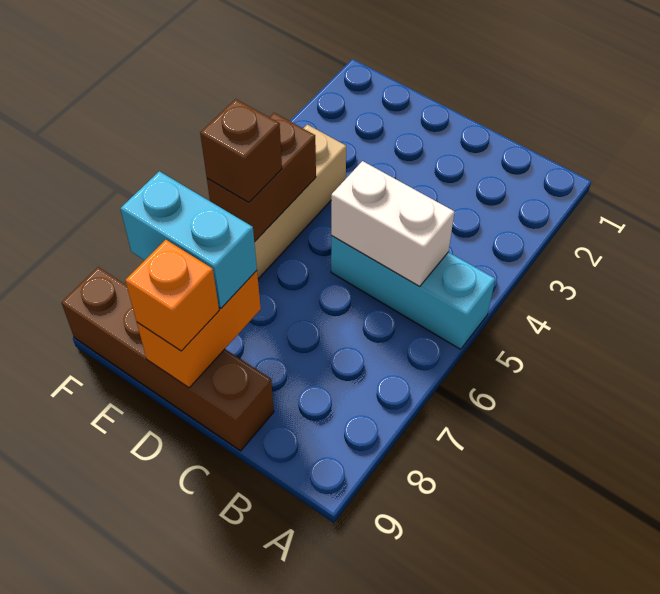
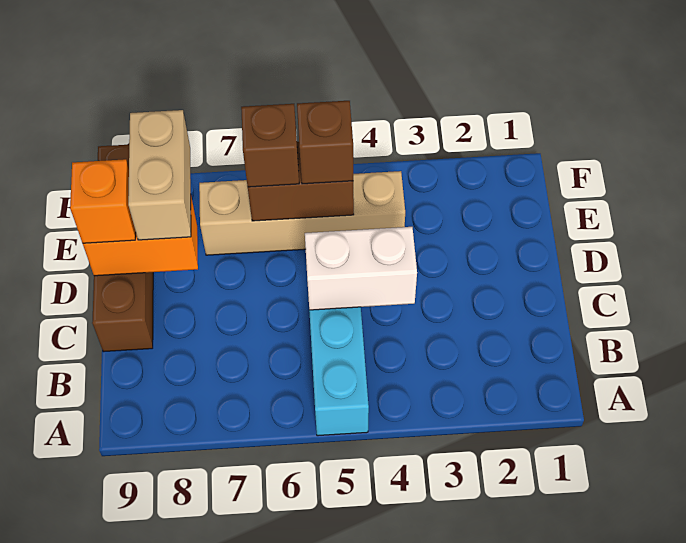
white brick B5:C5 level 2 -> white brick C4:C5 level 2
cyan brick D8:E8 level 3 -> tan brick D8:E8 level 3
none -> brown brick E5 level 3

